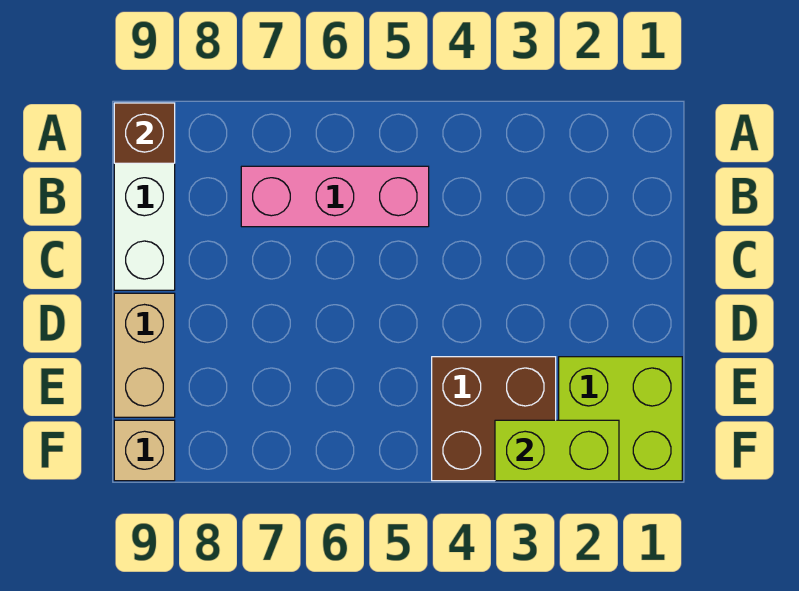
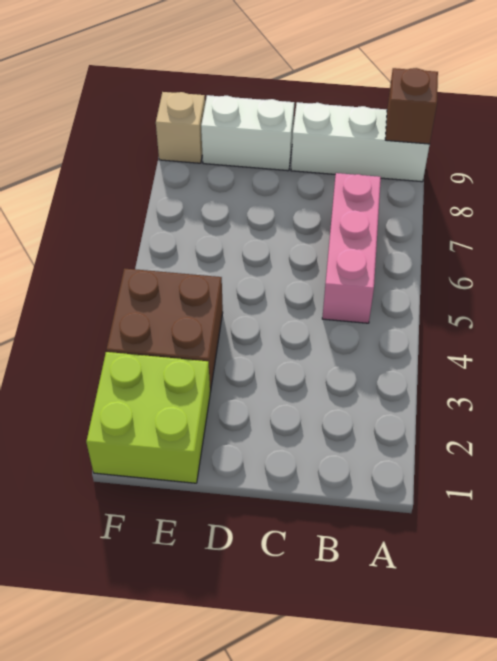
tan brick D9:E9 level 1 -> white brick D9:E9 level 1
lime brick F2:F3 level 2 -> none

